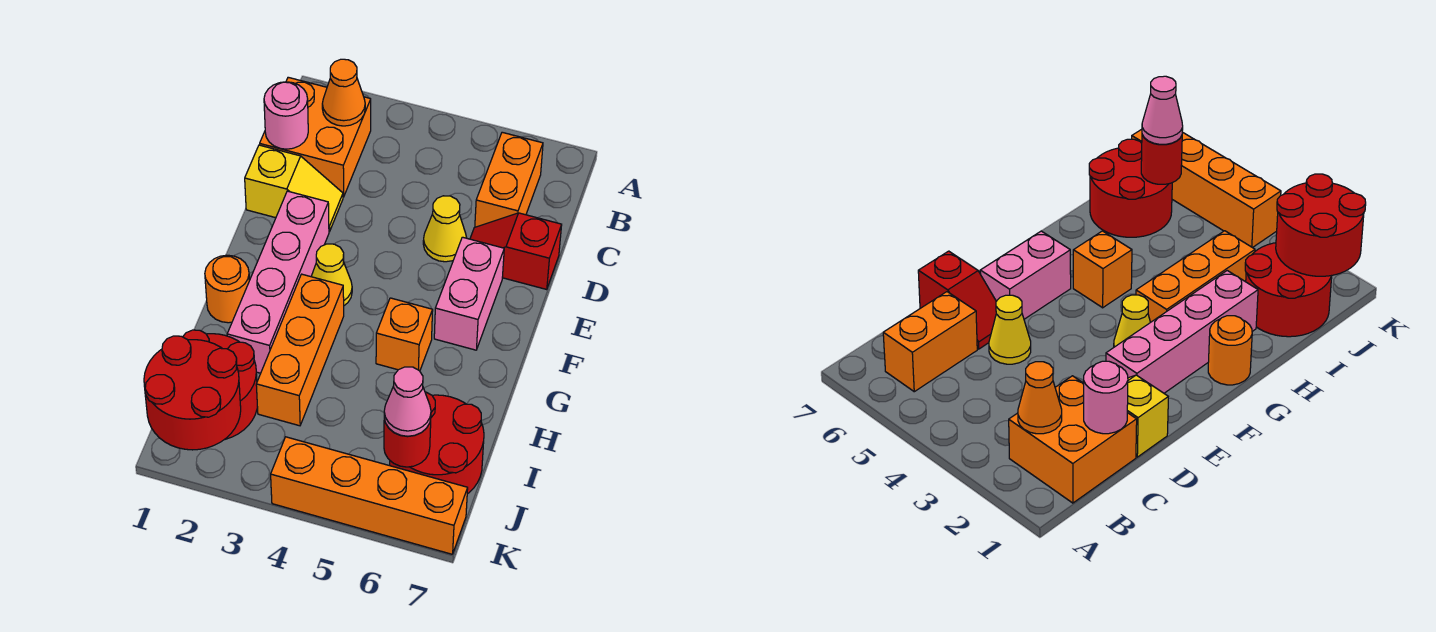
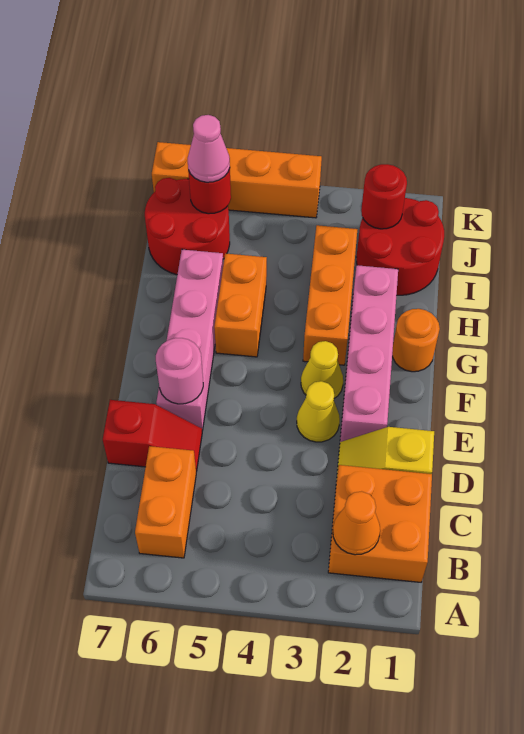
pink round brick C1 level 2 -> pink round brick E6 level 2
yellow cone D5 level 1 -> yellow cone E3 level 1
pink brick E6:F6 level 1 -> pink brick E6:H6 level 1
orange brick G5 level 1 -> orange brick G5:H5 level 1
red round brick J1:K2 level 2 -> red round brick J2 level 2

